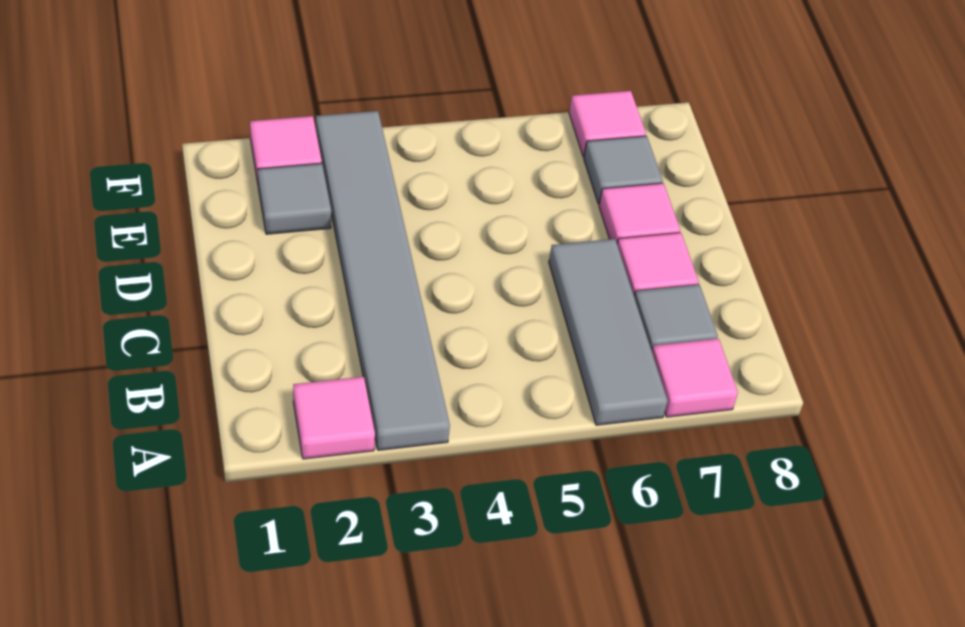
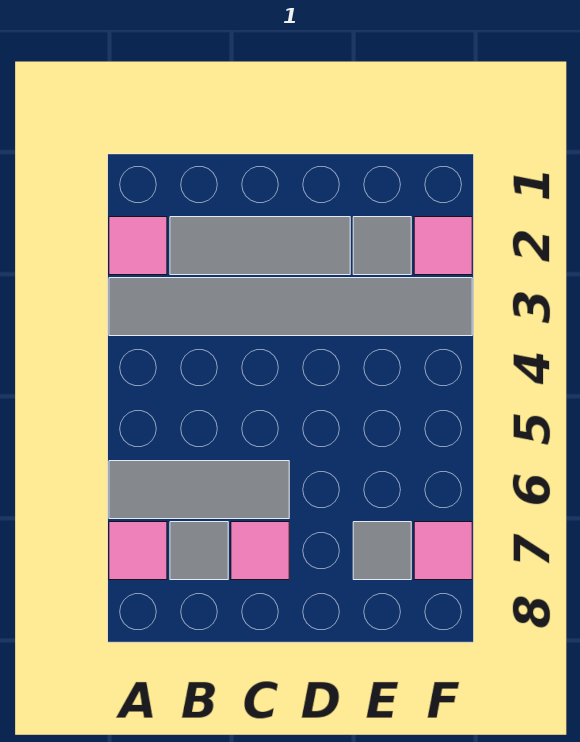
none -> grey tile B2:D2 level 1
pink tile D7 level 1 -> none

